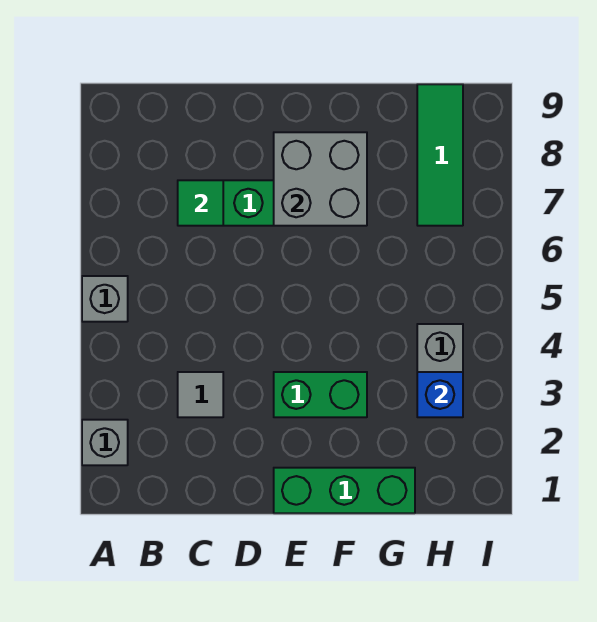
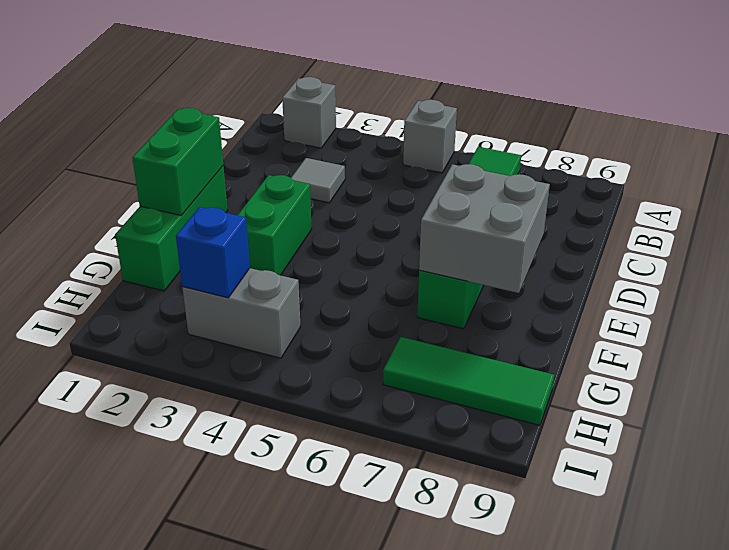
none -> green brick E1:F1 level 2

